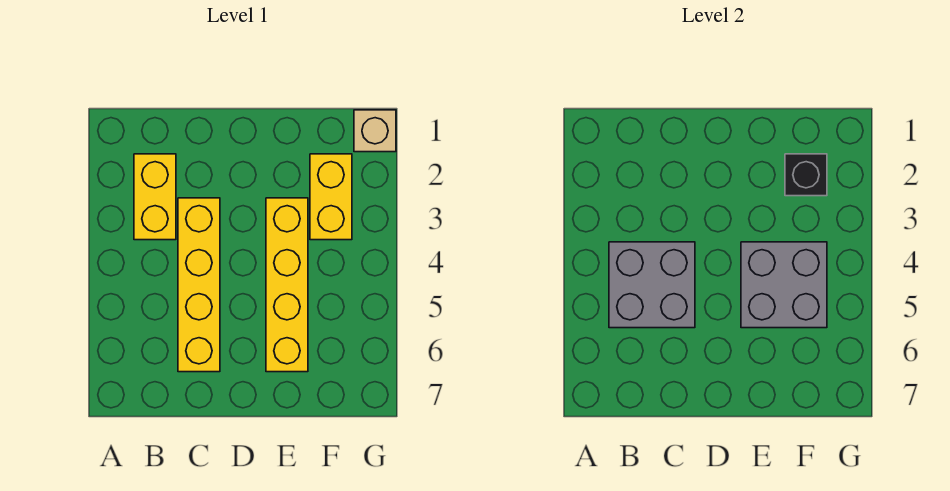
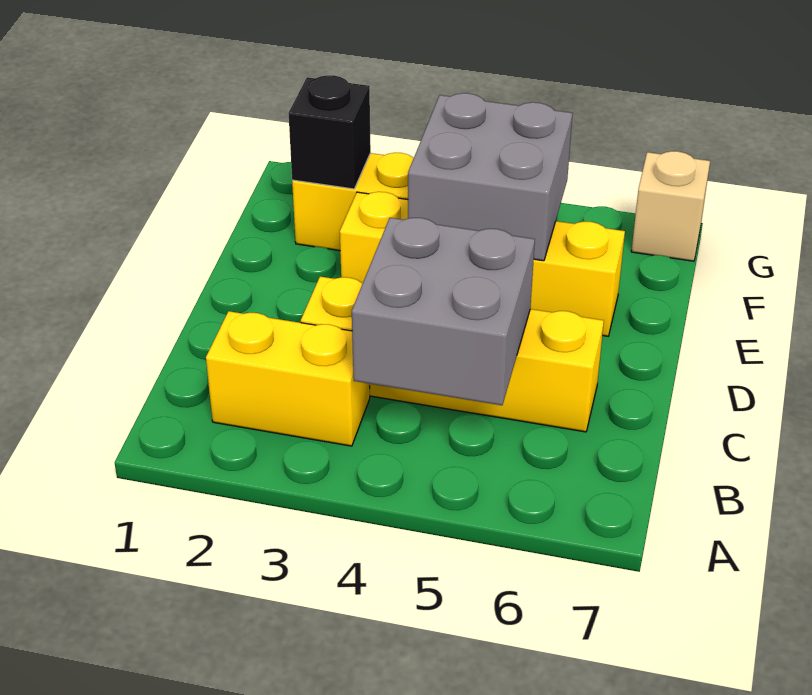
tan brick G1 level 1 -> tan brick G7 level 1

